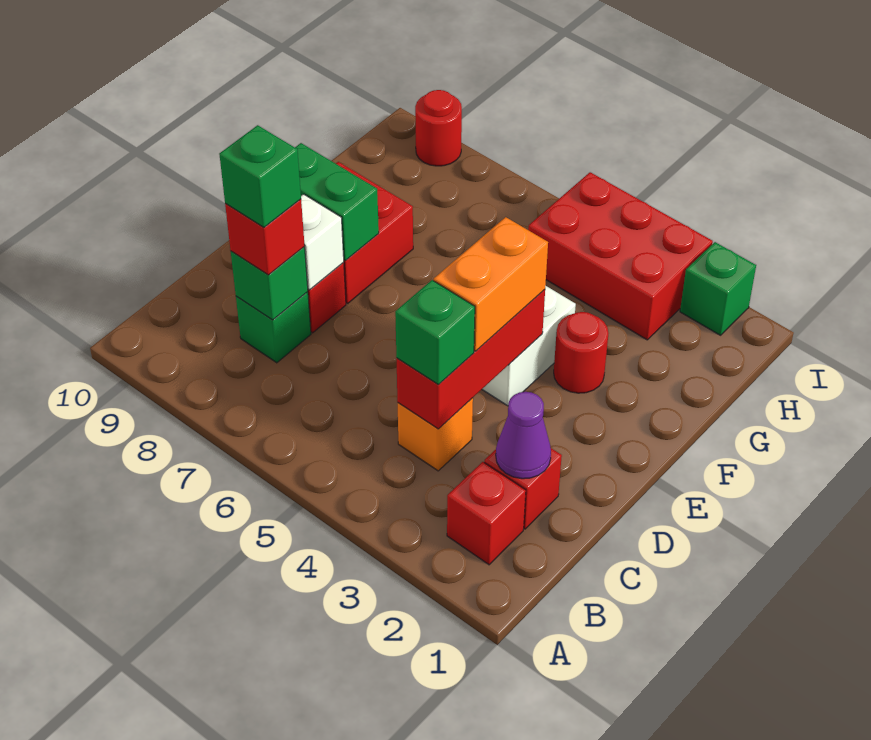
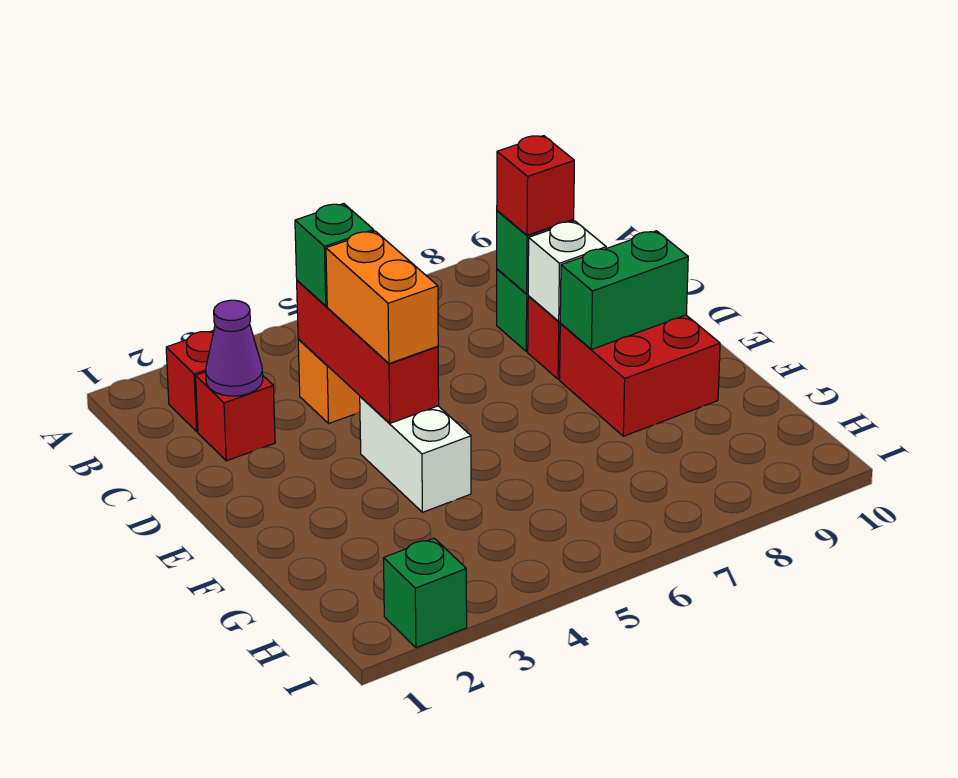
green brick C8 level 4 -> none
red round brick F3 level 1 -> none
red brick H3:I5 level 1 -> none
red round brick I9 level 1 -> none

